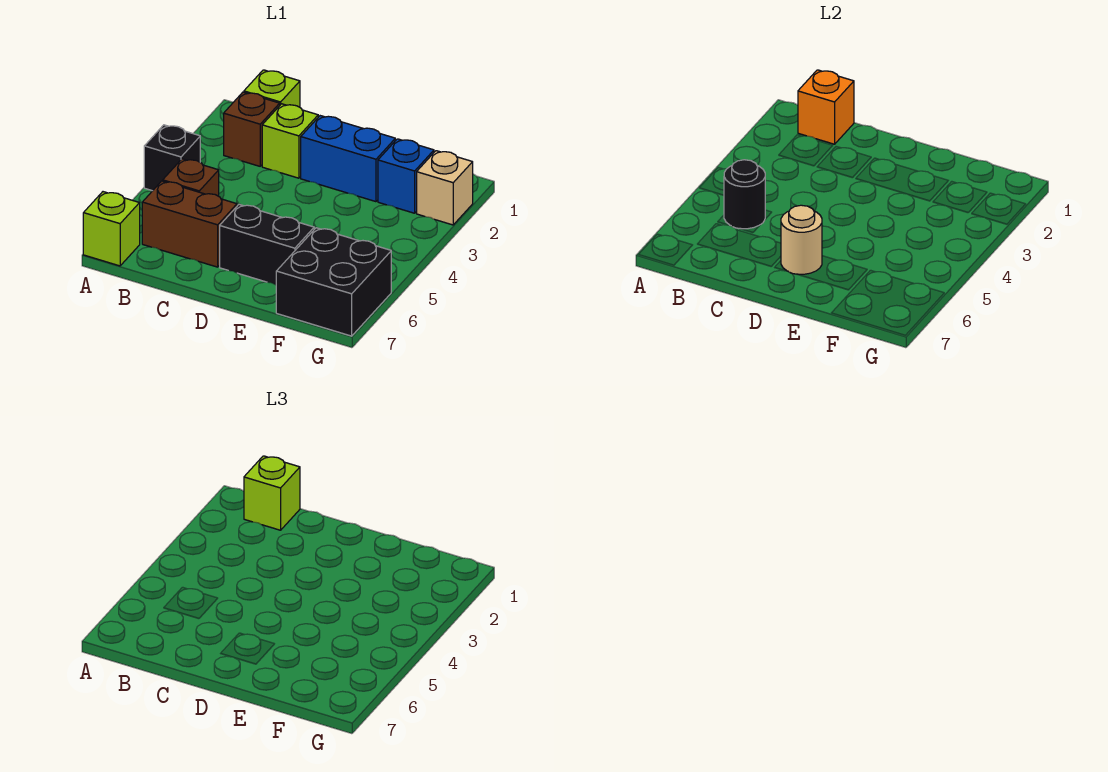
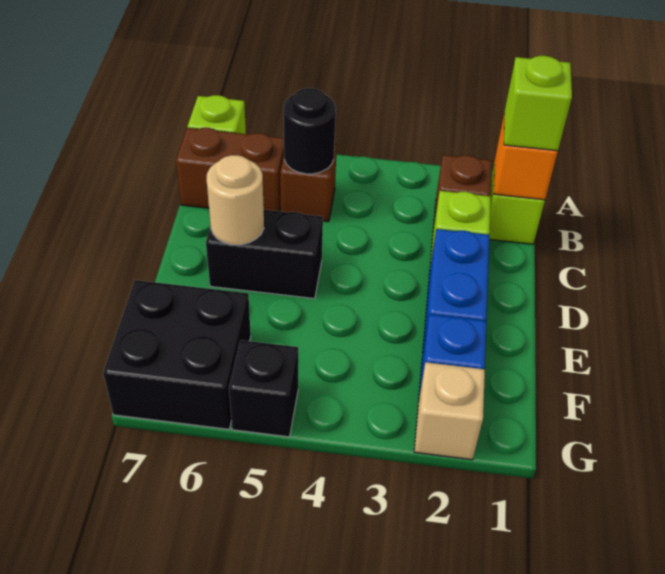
black brick A4 level 1 -> black brick G5 level 1
brown brick B6:C6 level 1 -> brown brick B6:B7 level 1
black brick D6:E6 level 1 -> black brick D5:D6 level 1

